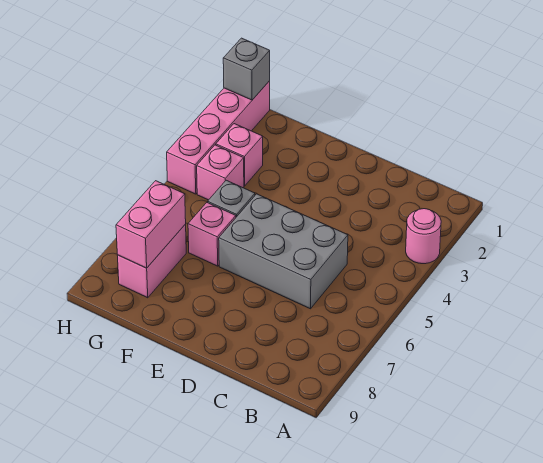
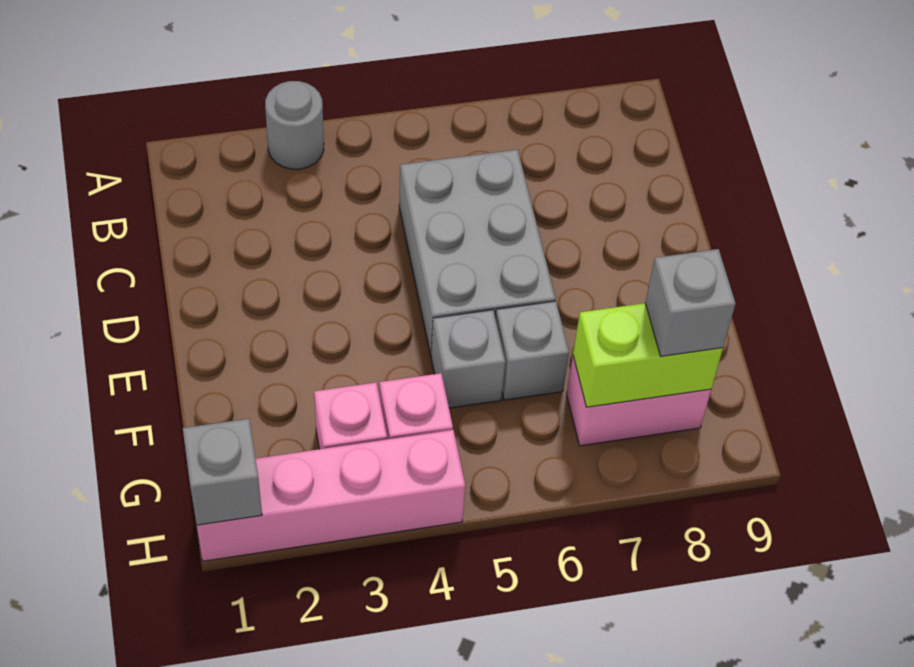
pink round brick A3 level 1 -> grey round brick A3 level 1
pink brick F6 level 1 -> grey brick F6 level 1
pink brick G7:G8 level 2 -> lime brick G7:G8 level 2
none -> grey brick G8 level 3

